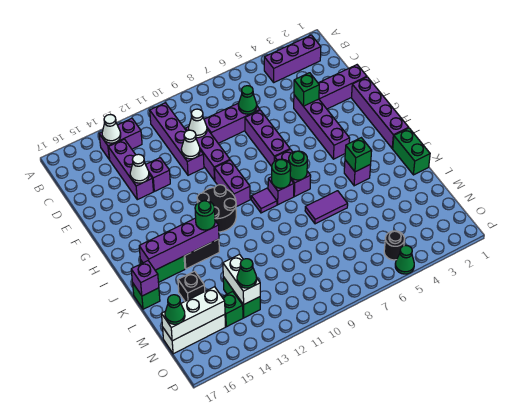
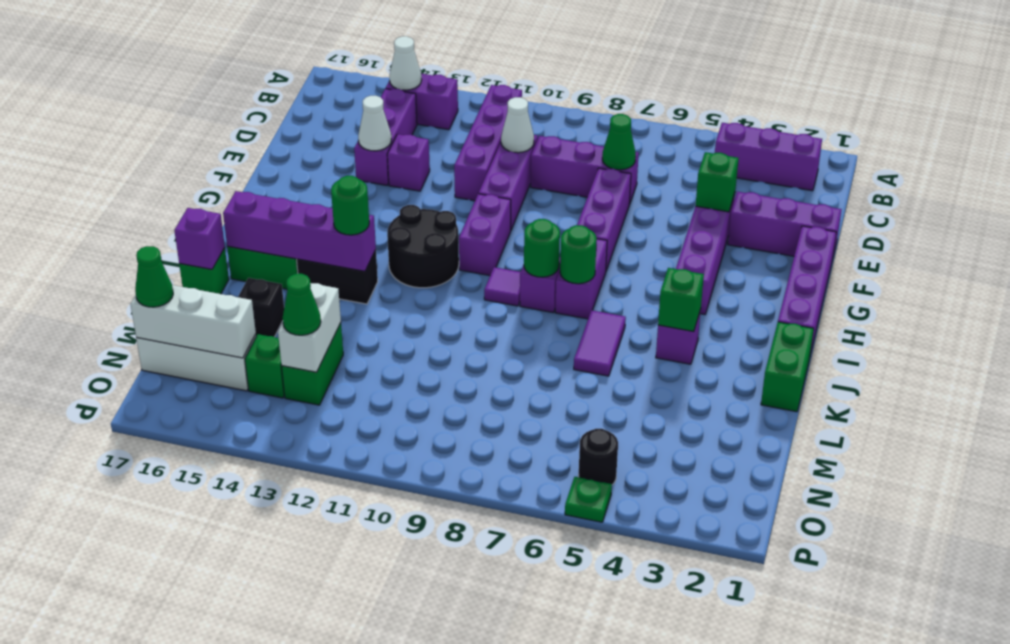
white cone E11 level 2 -> none
purple tile K6:K7 level 1 -> purple tile J6:K6 level 1
green cone P5 level 1 -> green plate P5 level 1

